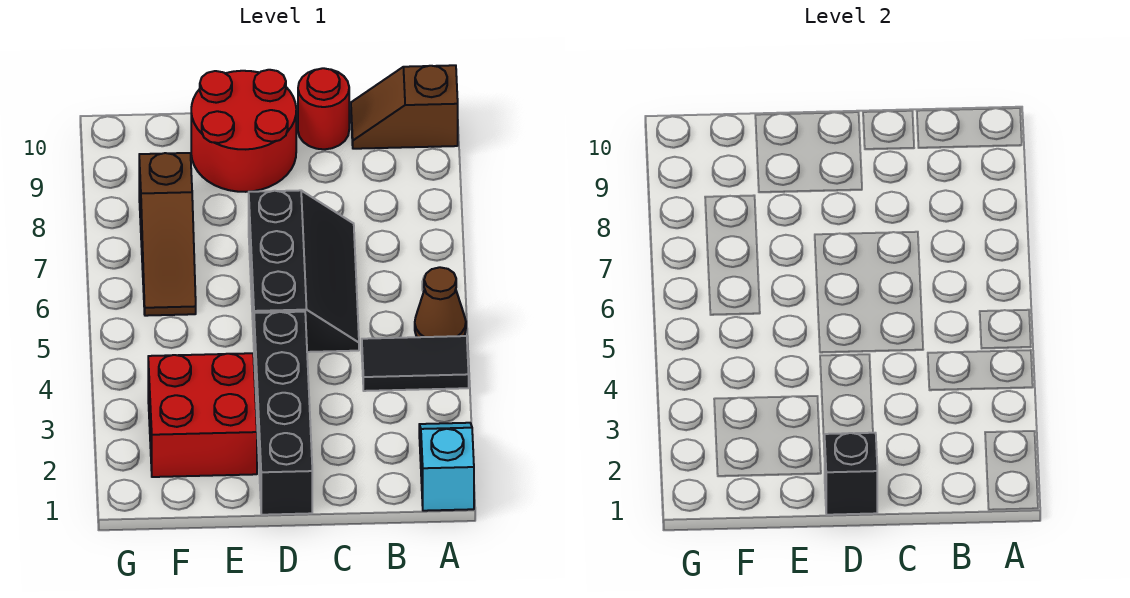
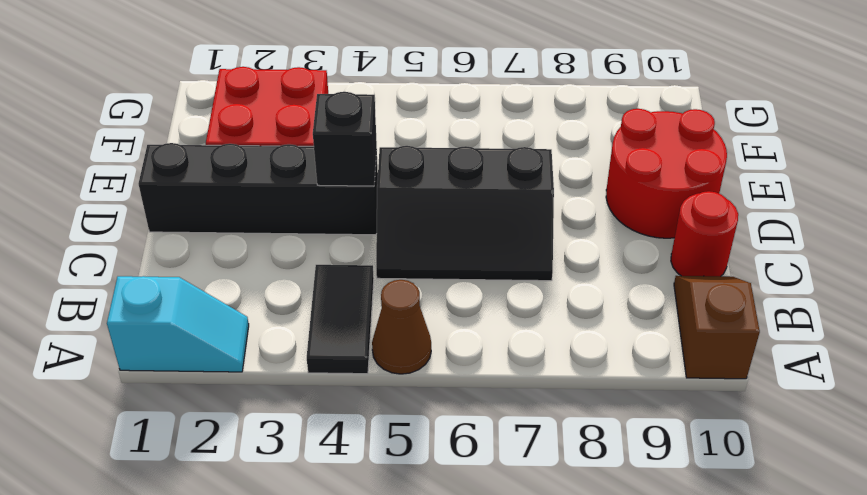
black brick D1 level 2 -> black brick D4 level 2
brown slope F6:F8 level 1 top 8 -> none

